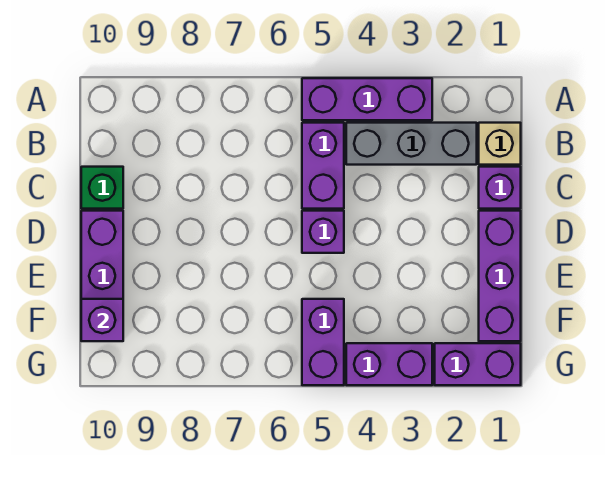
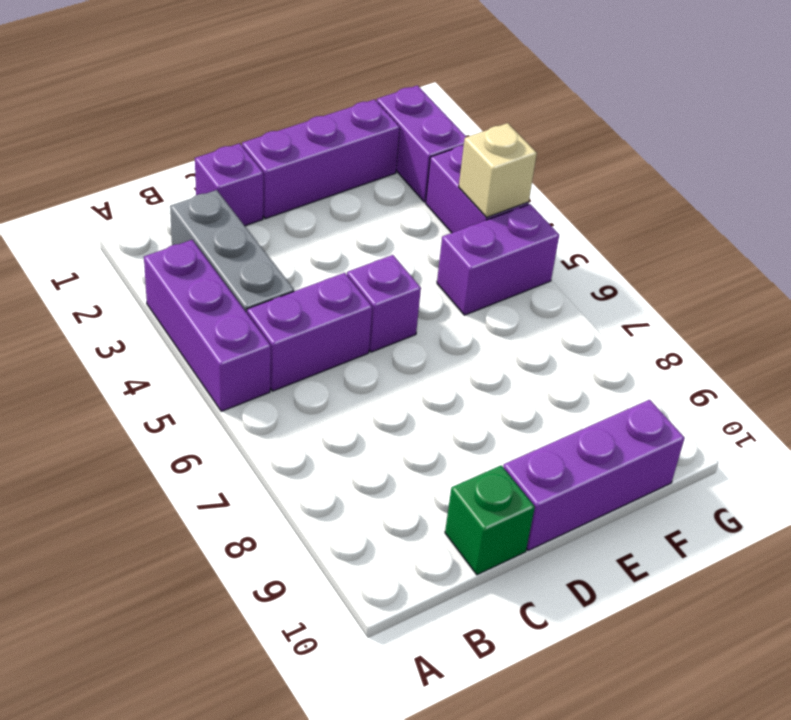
tan brick B1 level 1 -> tan brick G4 level 2
purple brick F10 level 2 -> none

